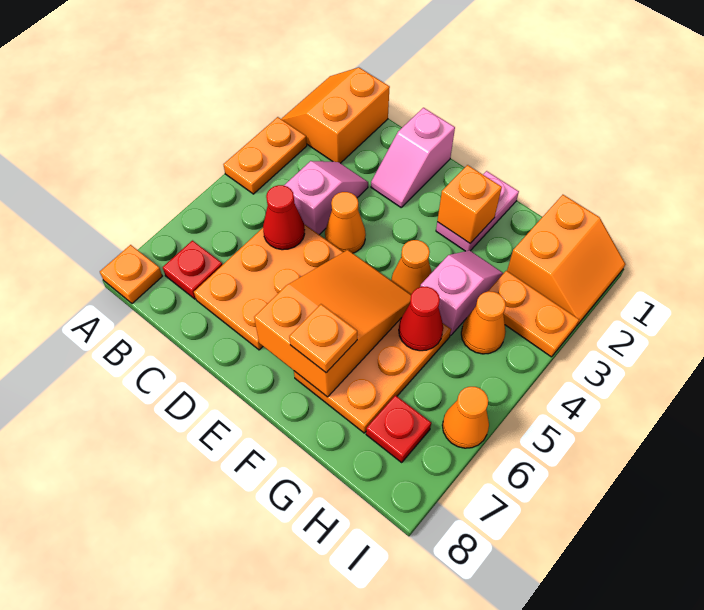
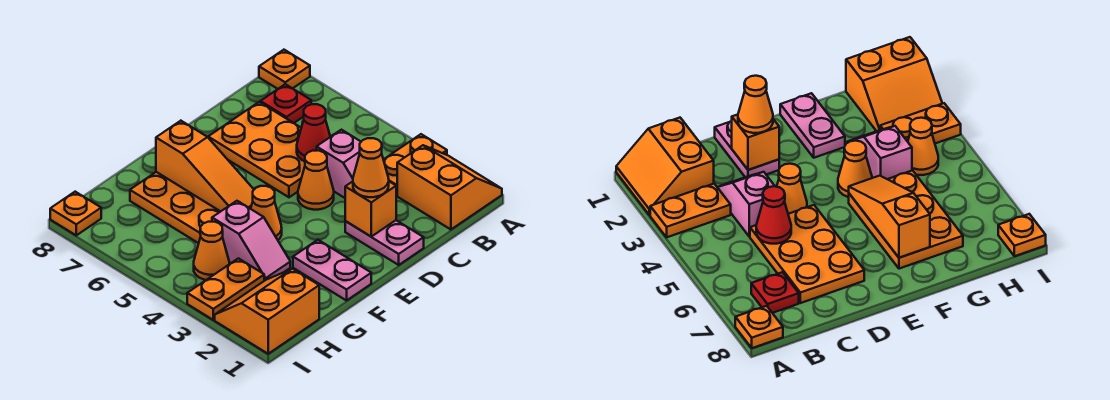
orange plate A3:A4 level 1 -> orange plate A3:B3 level 1
pink slope D1:D2 level 1 top 1 -> pink plate D1:D2 level 1
orange slope E5:F7 level 2 top 7 -> orange slope F5:F7 level 2 top 7
orange brick F2 level 2 -> orange brick D2 level 2
orange plate F7 level 3 -> orange plate I8 level 1
red cone G5 level 2 -> none
orange slope H1:I2 level 1 top H -> orange slope H1:I2 level 1 top 1
red plate H7 level 1 -> none
orange cone I6 level 1 -> orange cone D2 level 3

